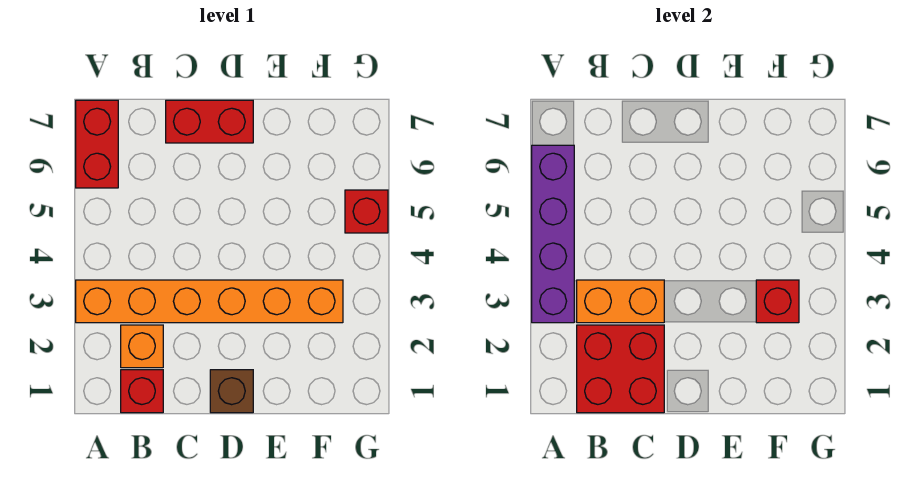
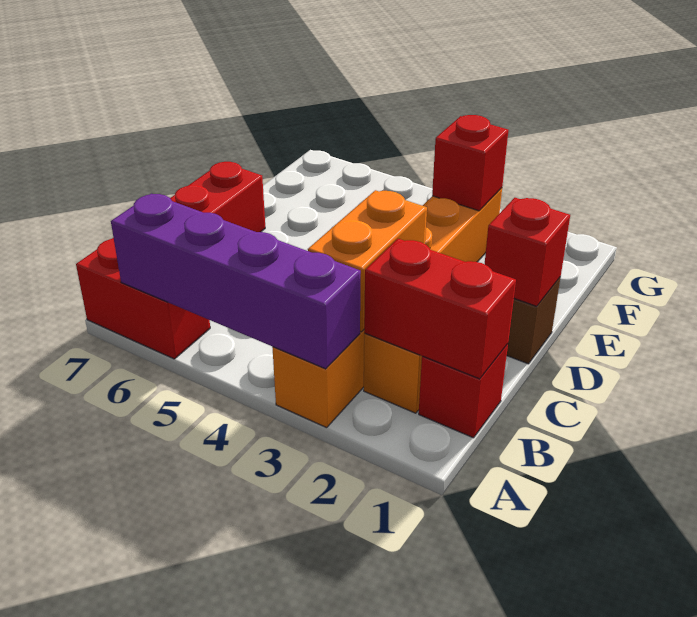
red brick B1:C2 level 2 -> red brick B1:B2 level 2
red brick G5 level 1 -> red brick D1 level 2

